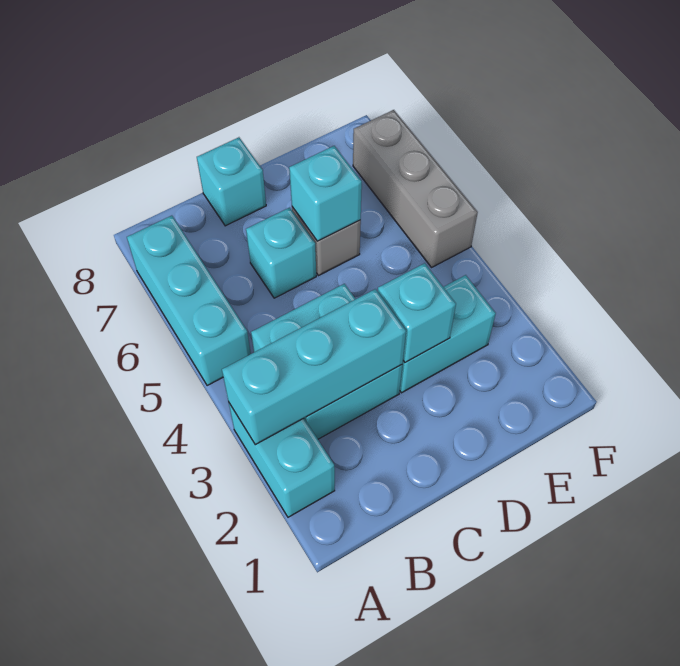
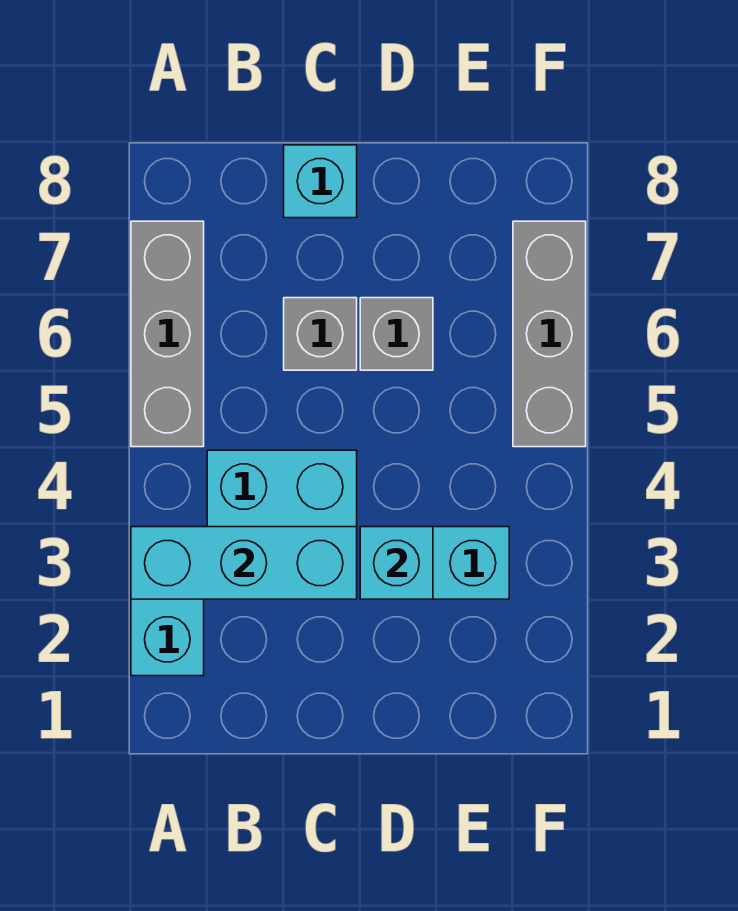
cyan brick A5:A7 level 1 -> grey brick A5:A7 level 1
cyan brick C6 level 1 -> grey brick C6 level 1
cyan brick D6 level 2 -> none

